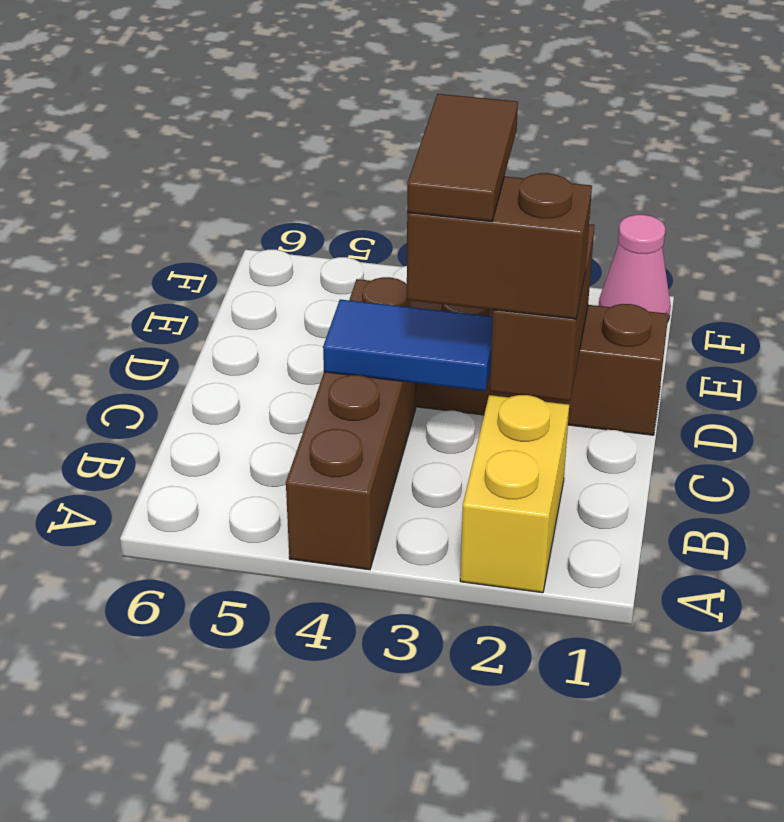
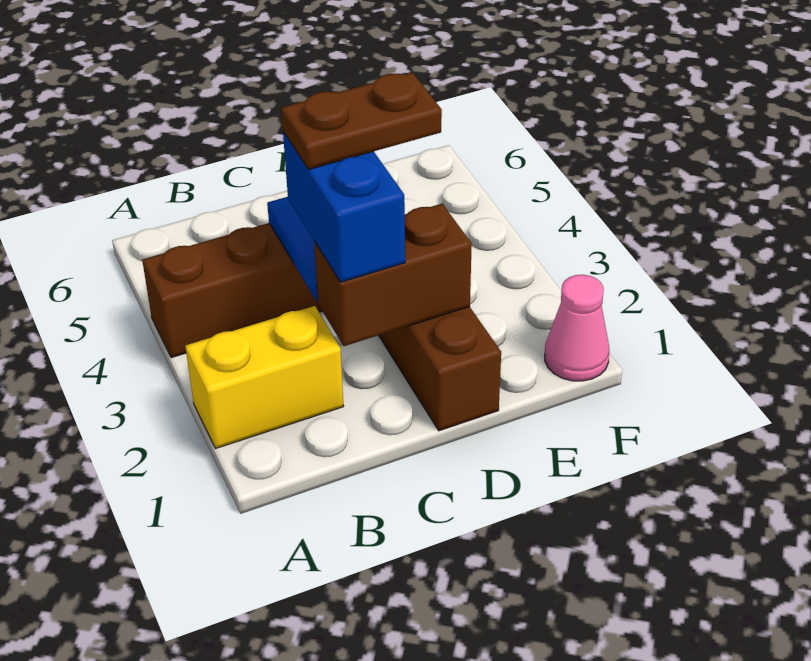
brown brick C2:C3 level 3 -> blue brick C2:C3 level 3
brown tile C3:D3 level 4 -> brown plate C3:D3 level 4

